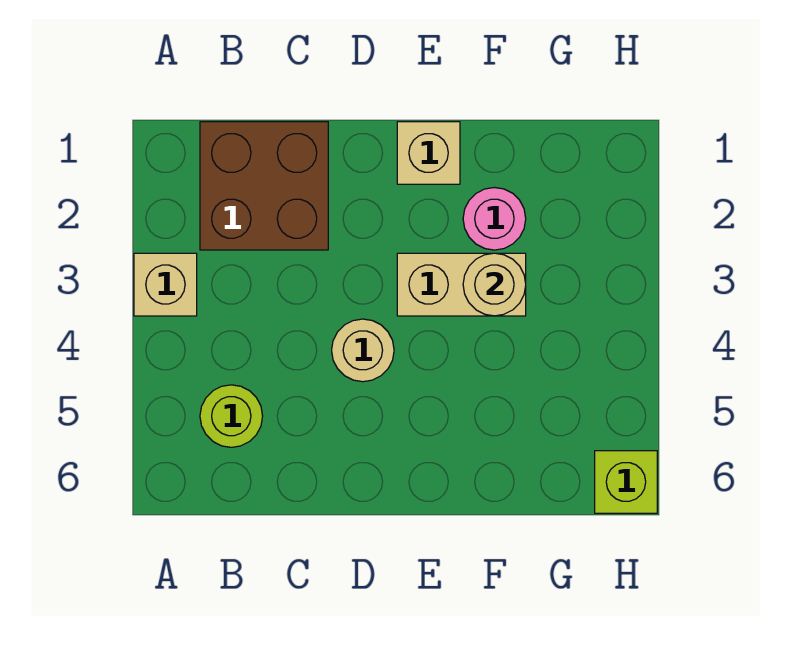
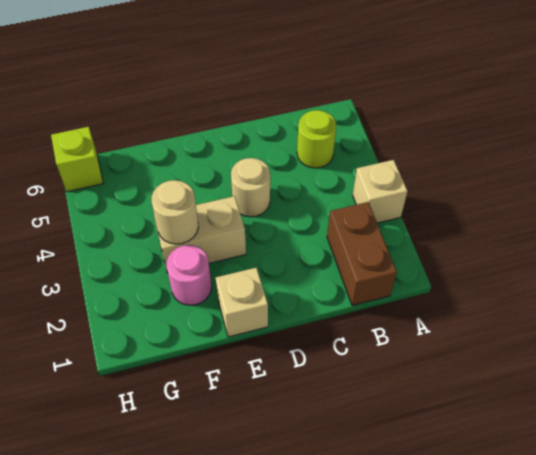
brown brick B1:C2 level 1 -> brown brick B1:B2 level 1

